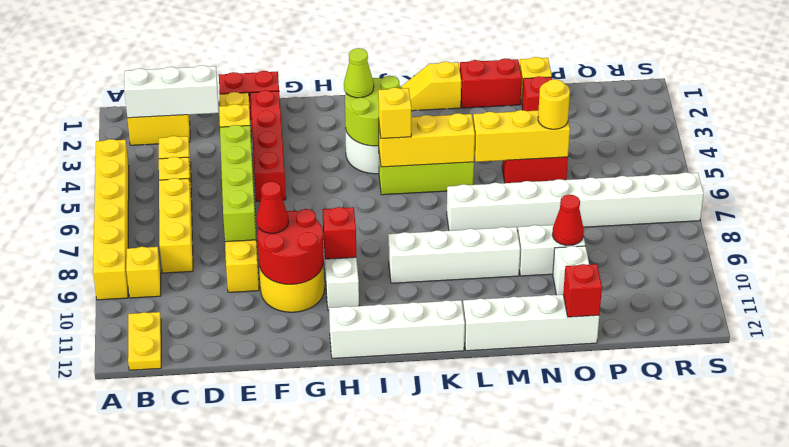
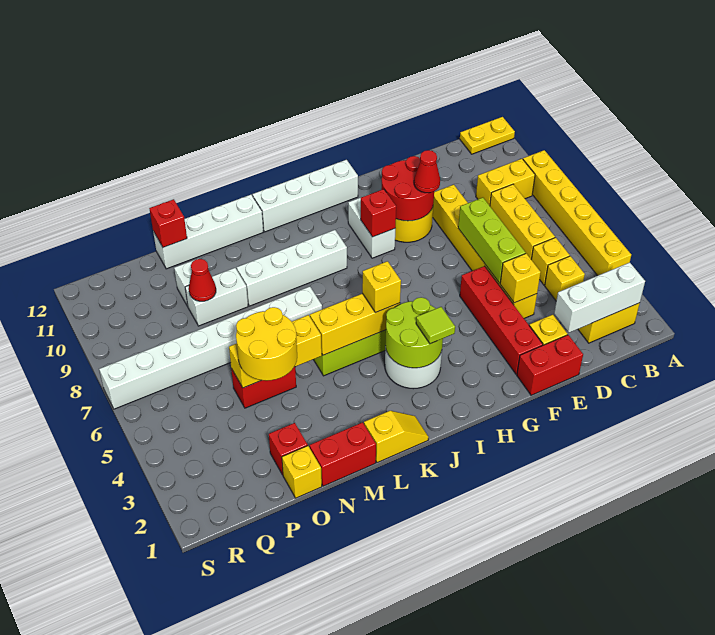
yellow brick B9 level 1 -> yellow brick B9:C9 level 1
yellow plate B11:B12 level 1 -> yellow plate A12:B12 level 1
lime brick E5:E8 level 2 -> lime brick E5:E7 level 2
lime cone I3 level 3 -> lime tile I3 level 3
yellow round brick O5 level 3 -> yellow round brick N4:O5 level 3

